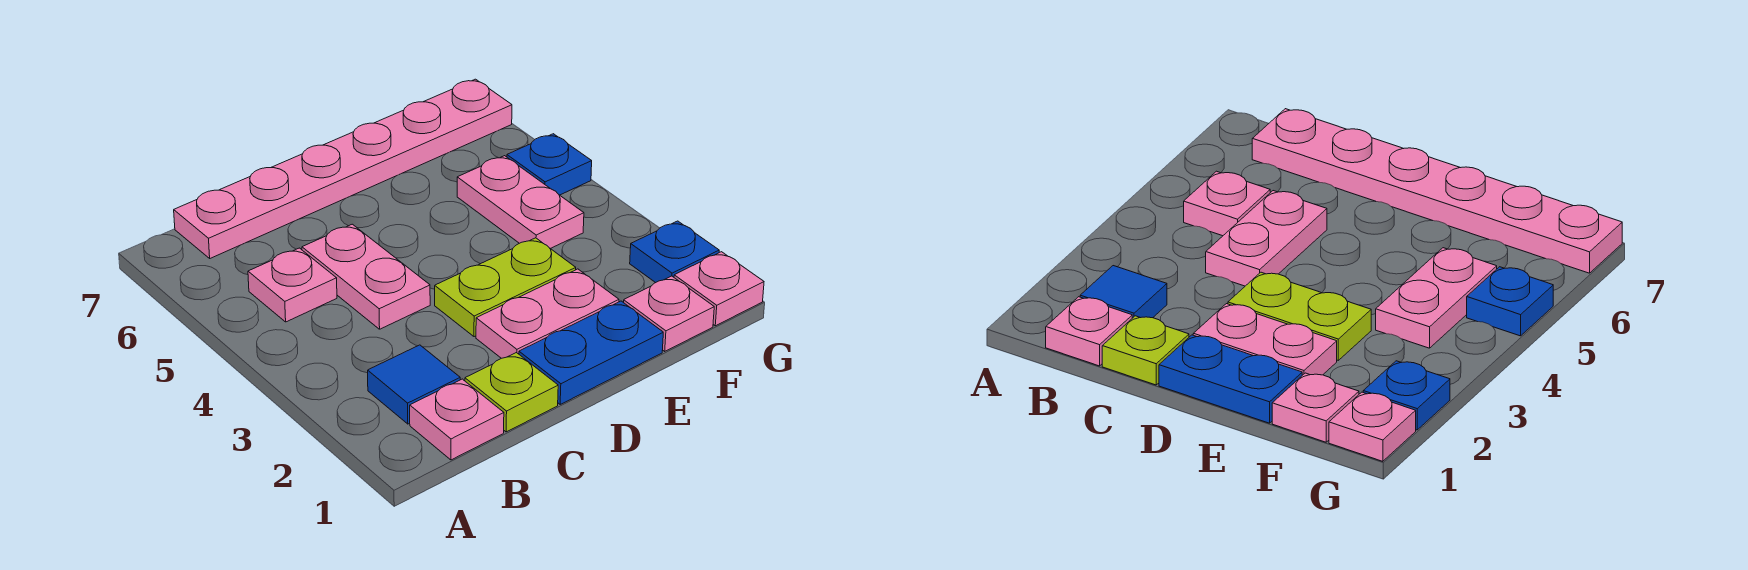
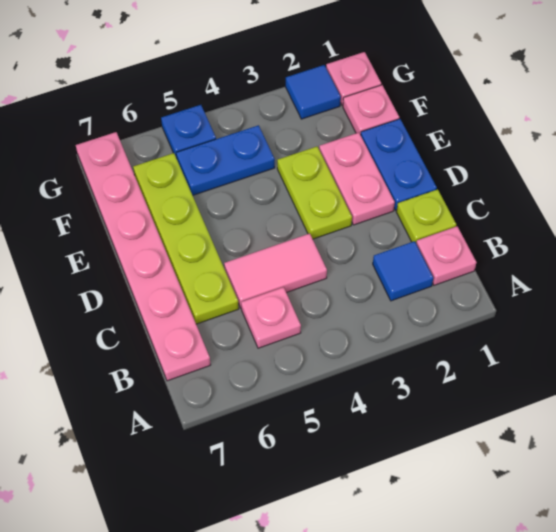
pink plate C4:C5 level 1 -> pink tile C4:C5 level 1
none -> lime plate C6:F6 level 1
pink plate F4:F5 level 1 -> blue plate F4:F5 level 1
blue plate G2 level 1 -> blue tile G2 level 1

